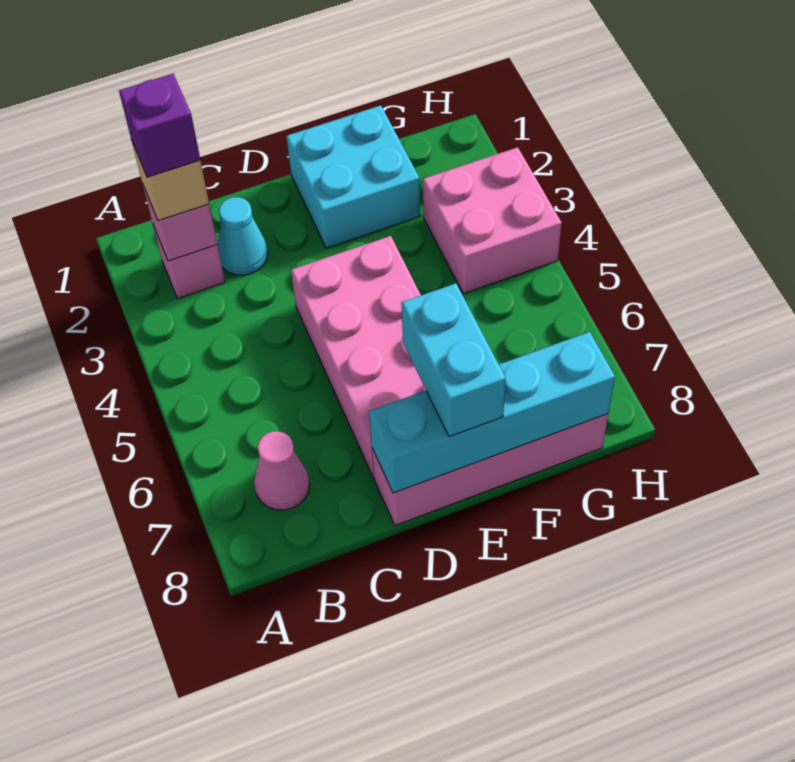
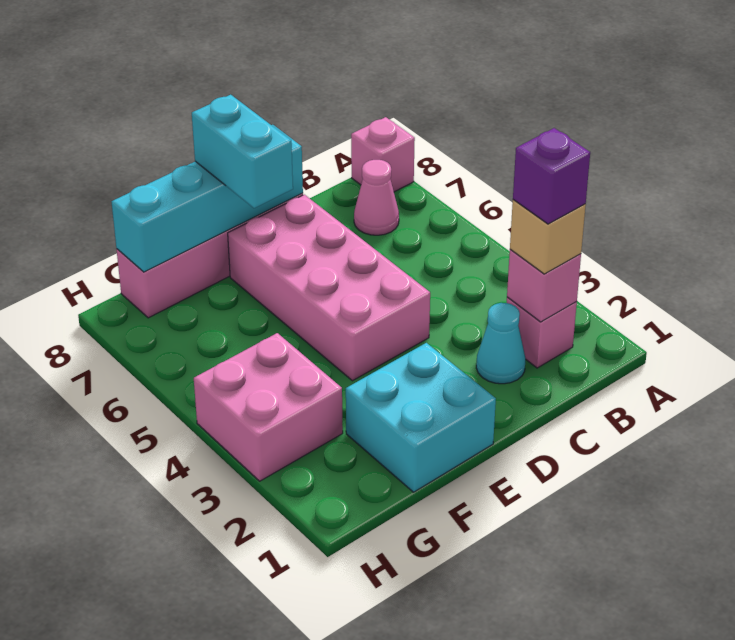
none -> pink brick A8 level 1

